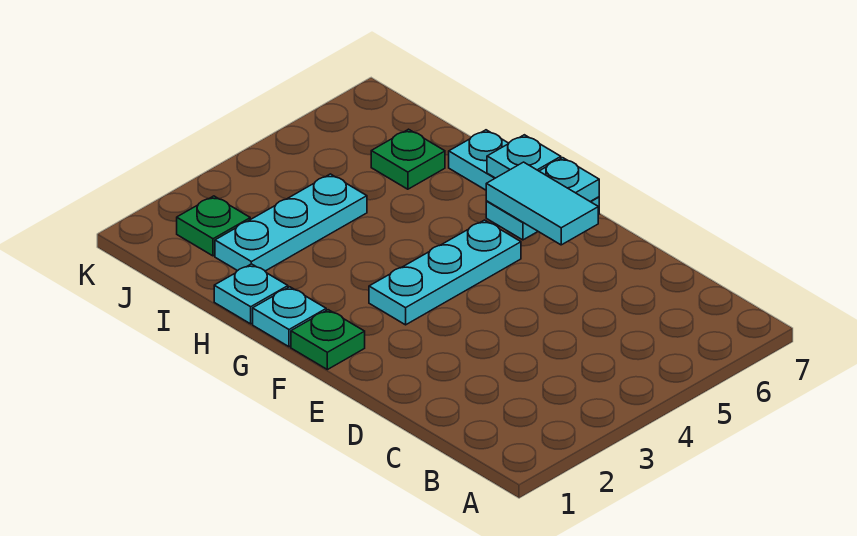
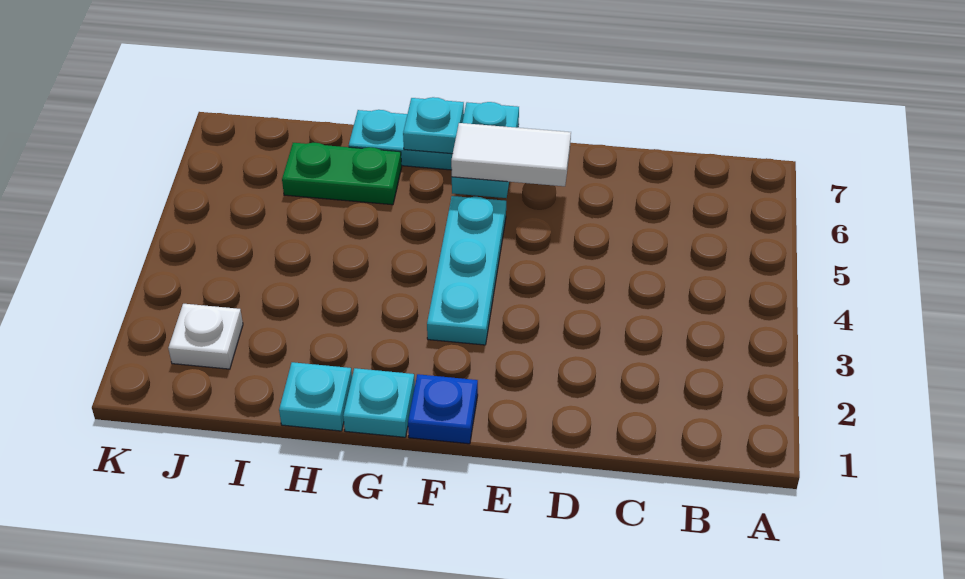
cyan tile E6:F6 level 3 -> white tile E6:F6 level 3
green plate F1 level 1 -> blue plate F1 level 1
cyan plate I2:I4 level 1 -> none
green plate I6 level 1 -> green plate H6:I6 level 1
green plate J2 level 1 -> white plate J2 level 1

